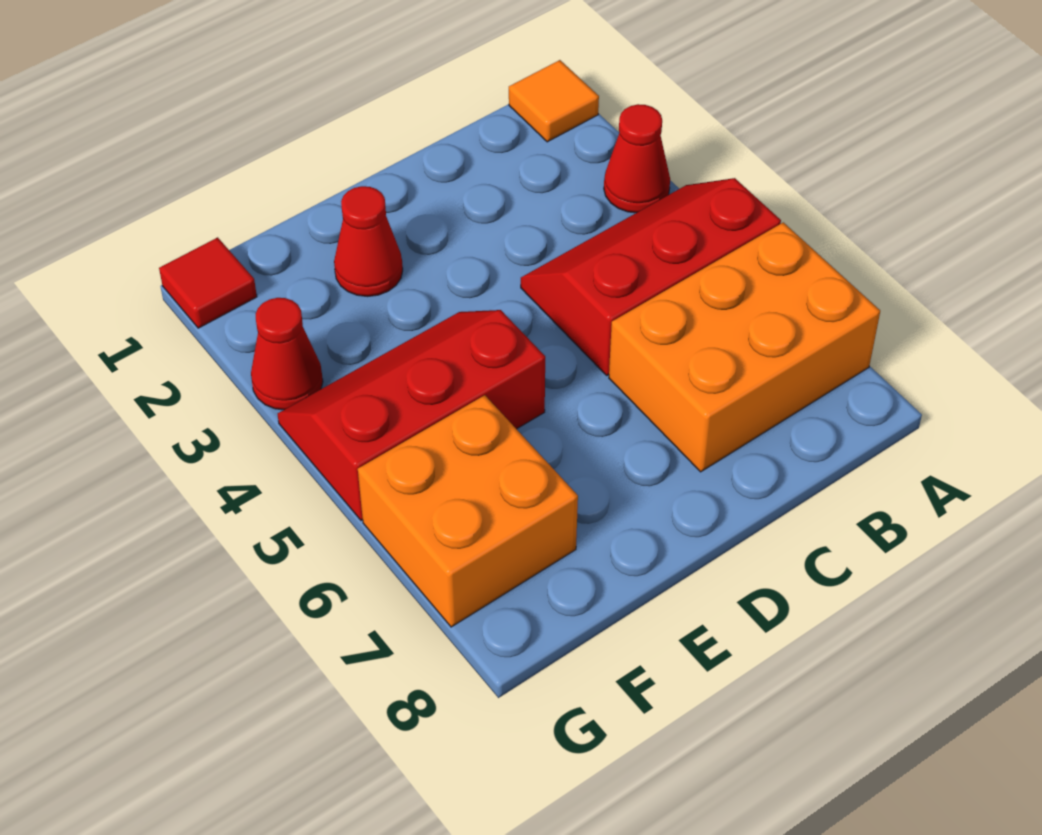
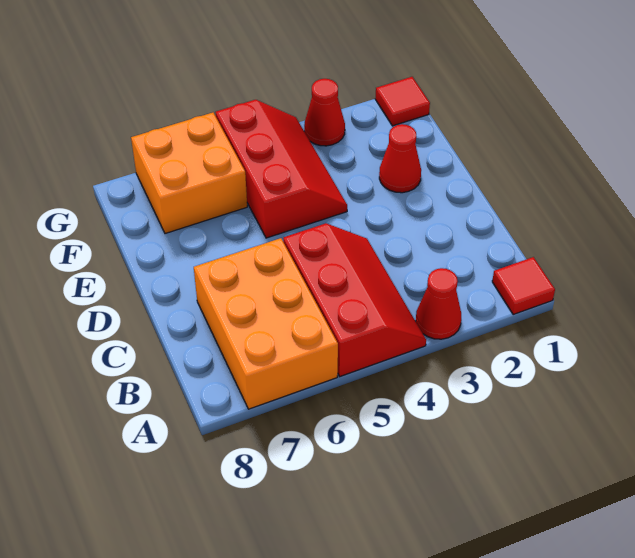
orange tile A1 level 1 -> red tile A1 level 1

